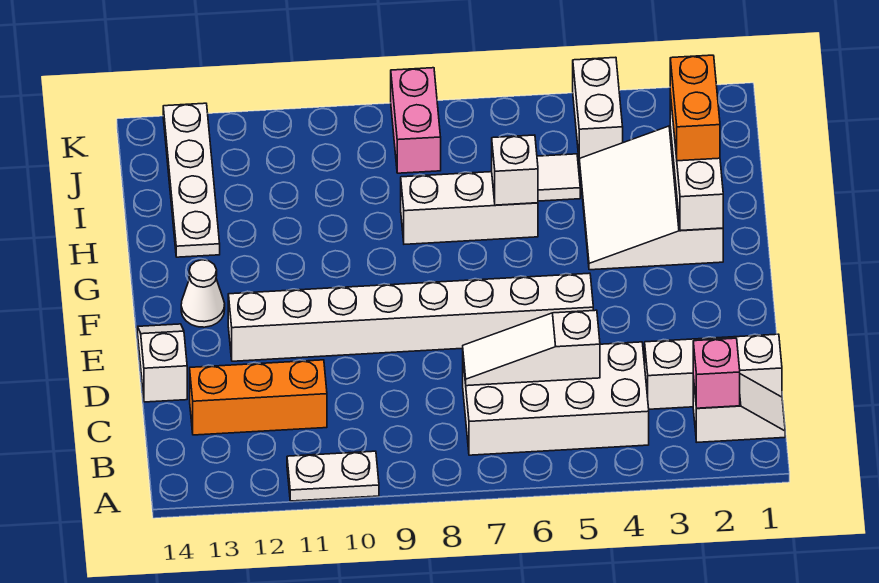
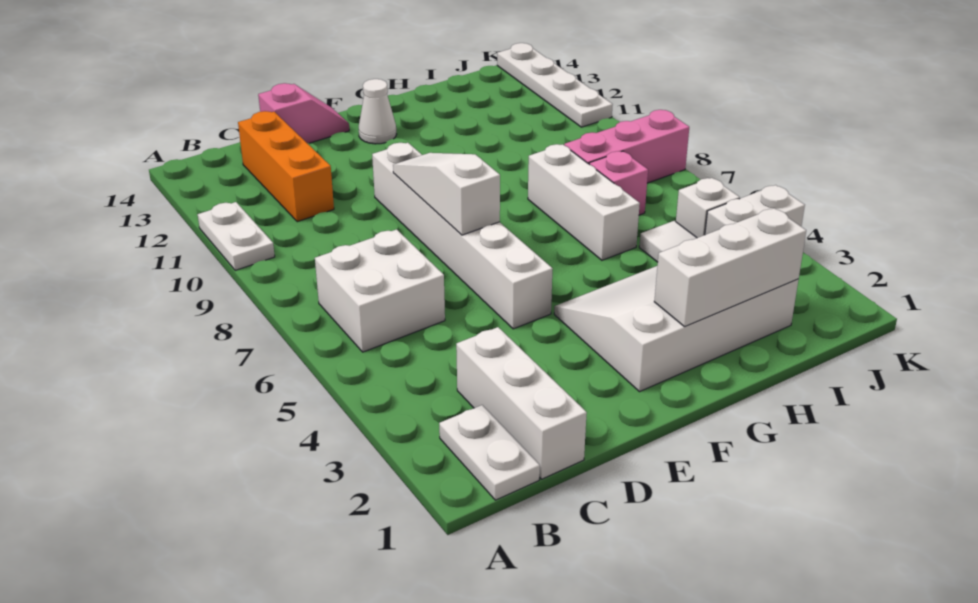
white slope B1:B2 level 1 top 2 -> white plate B1:B2 level 1
pink brick B2 level 2 -> pink brick I7 level 1
white brick B4:C7 level 1 -> white brick B6:C7 level 1
white slope C5:C7 level 2 top 5 -> white slope E7:E9 level 2 top 7
white slope D14:E14 level 1 top D -> pink slope D14:E14 level 1 top D
white brick E5:E12 level 1 -> white brick E5:E10 level 1
white slope G2:I4 level 1 top 2 -> white slope F2:I4 level 1 top 2
orange brick H2:I2 level 3 -> none
white brick H6 level 2 -> white brick J5 level 1
white plate H13:K13 level 1 -> white plate K11:K14 level 1
pink brick J8:K8 level 1 -> pink brick I8:K8 level 1

